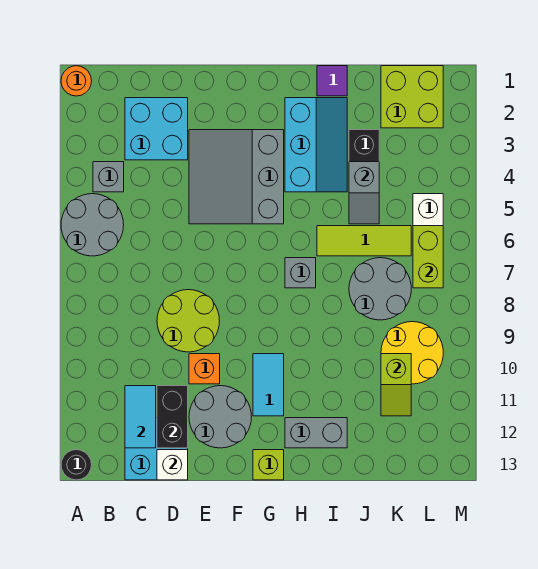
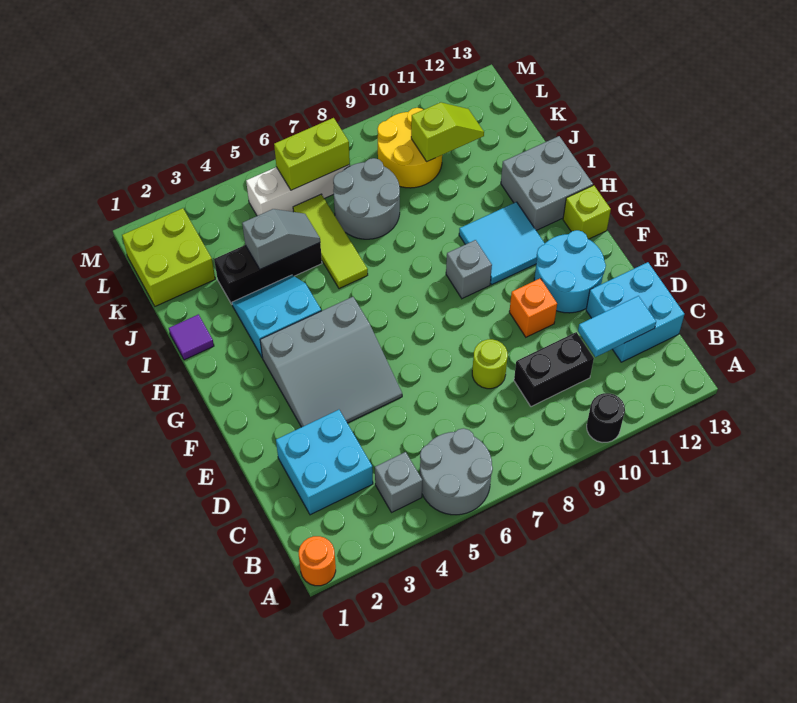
black round brick A13 level 1 -> black round brick A10 level 1
lime round brick D8:E9 level 1 -> lime round brick D8 level 1
black brick D11:D12 level 2 -> black brick C9:C10 level 1
white brick D13 level 2 -> none
grey round brick E11:F12 level 1 -> cyan round brick E11:F12 level 1
cyan tile G10:G11 level 1 -> cyan tile G10:H11 level 1
cyan slope H2:I4 level 1 top H -> cyan slope H3:I4 level 1 top H
grey brick H7 level 1 -> grey brick G9 level 1
grey brick H12:I12 level 1 -> grey brick H12:I13 level 1

